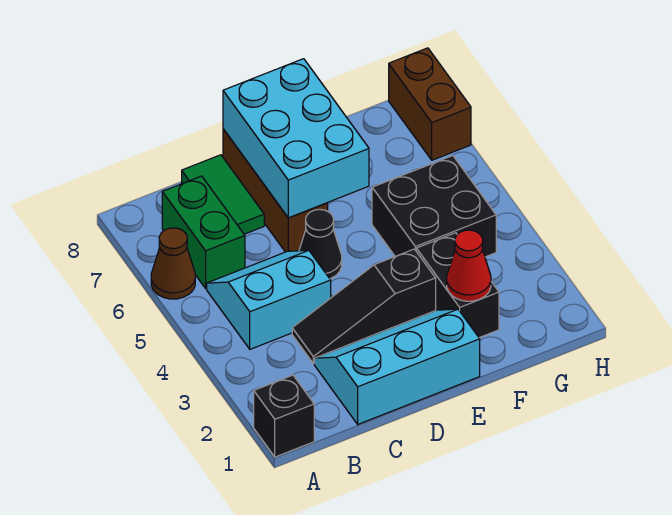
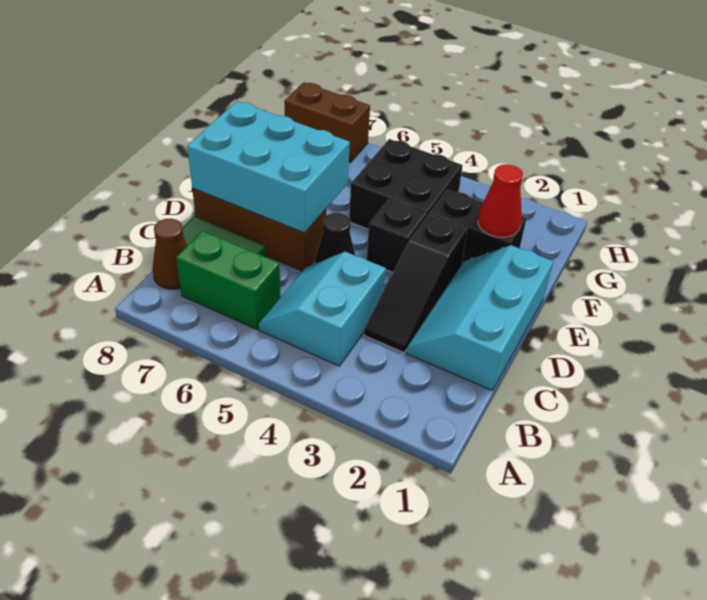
black brick A1 level 1 -> black brick E4 level 1
brown cone A6 level 1 -> brown cone B8 level 1

